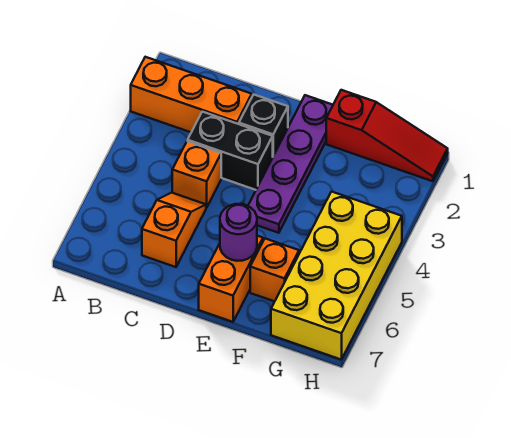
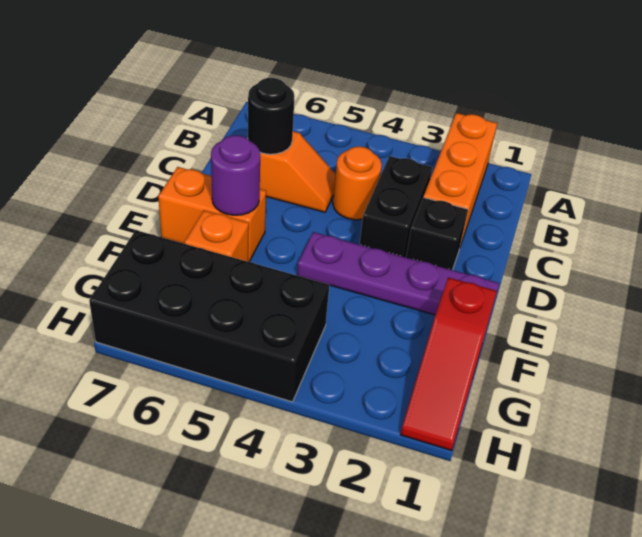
orange brick C4 level 1 -> orange round brick C4 level 1
none -> black round brick C6 level 2
yellow brick G4:H7 level 1 -> black brick G4:H7 level 1

